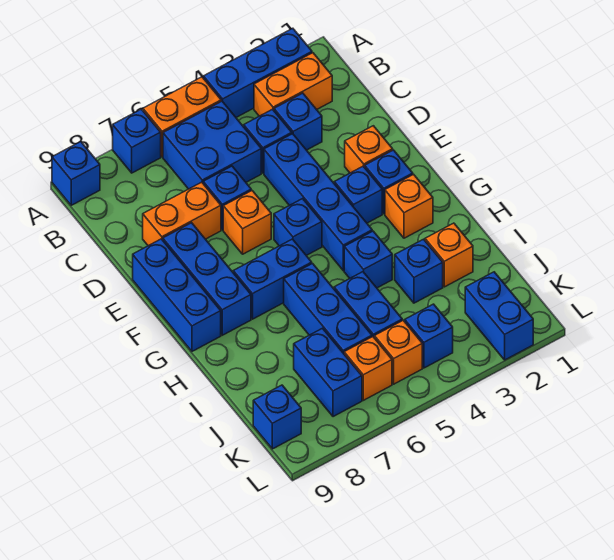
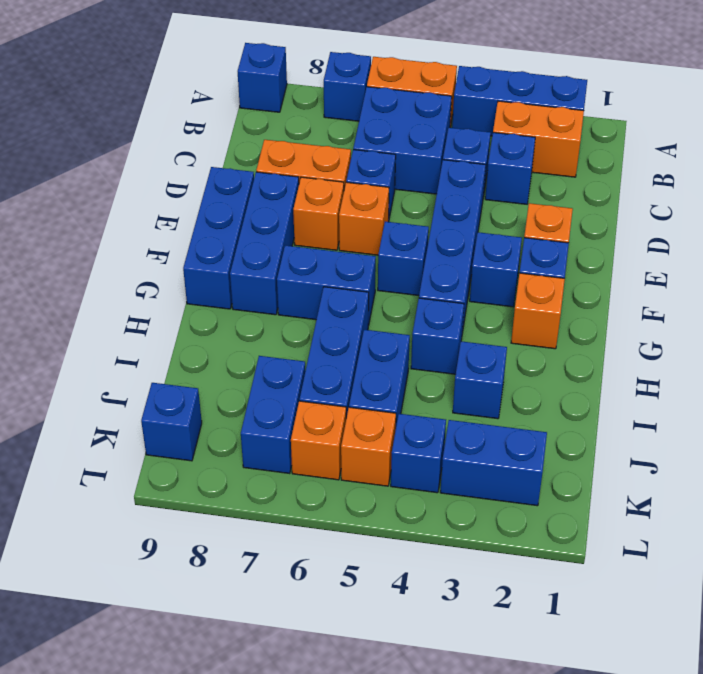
orange brick I2 level 1 -> orange brick E7 level 1
blue brick K2:L2 level 1 -> blue brick K2:K3 level 1

